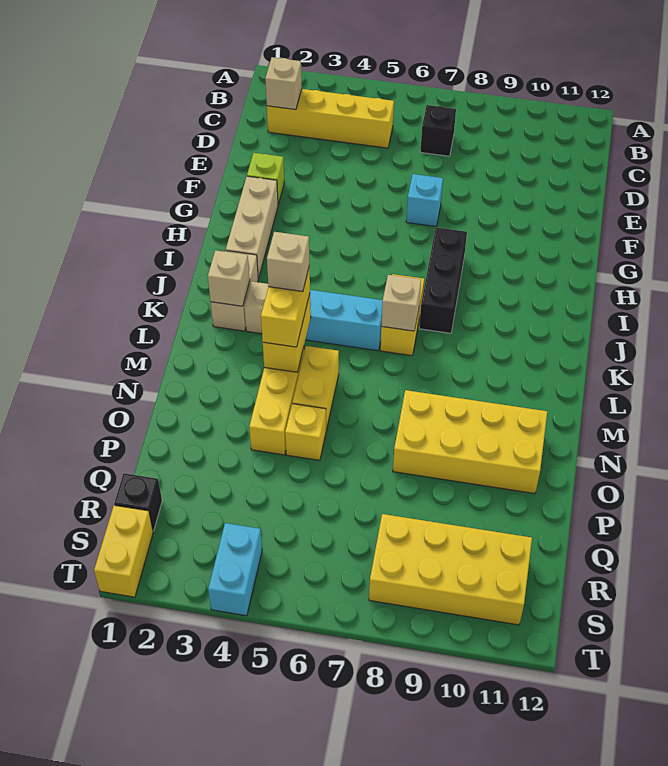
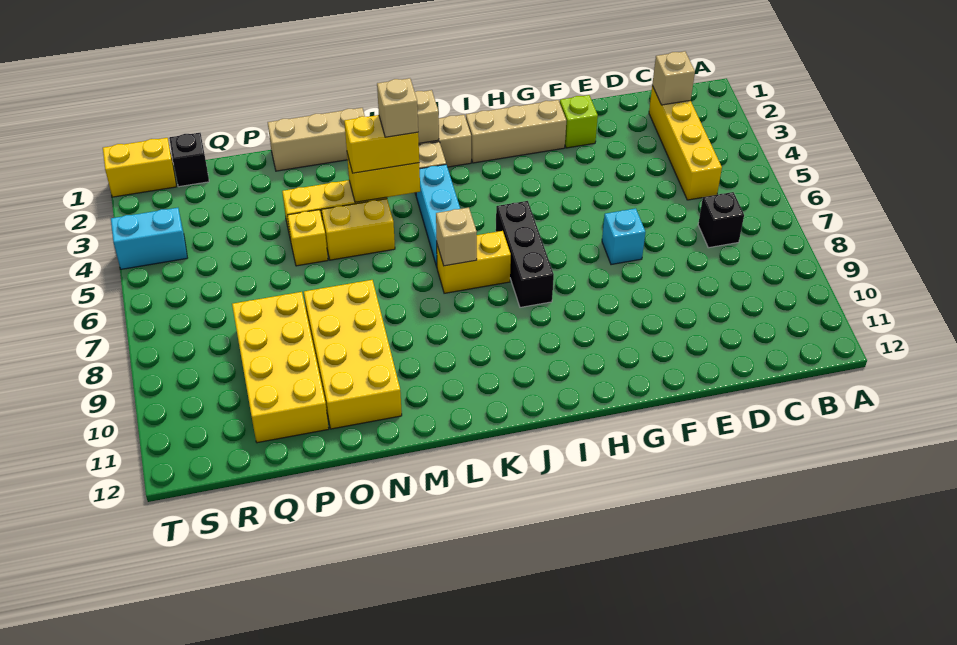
black brick H8:J8 level 1 -> black brick I6:I8 level 1
none -> tan brick M1:O1 level 1
yellow brick R8:S11 level 1 -> yellow brick P8:Q11 level 1

